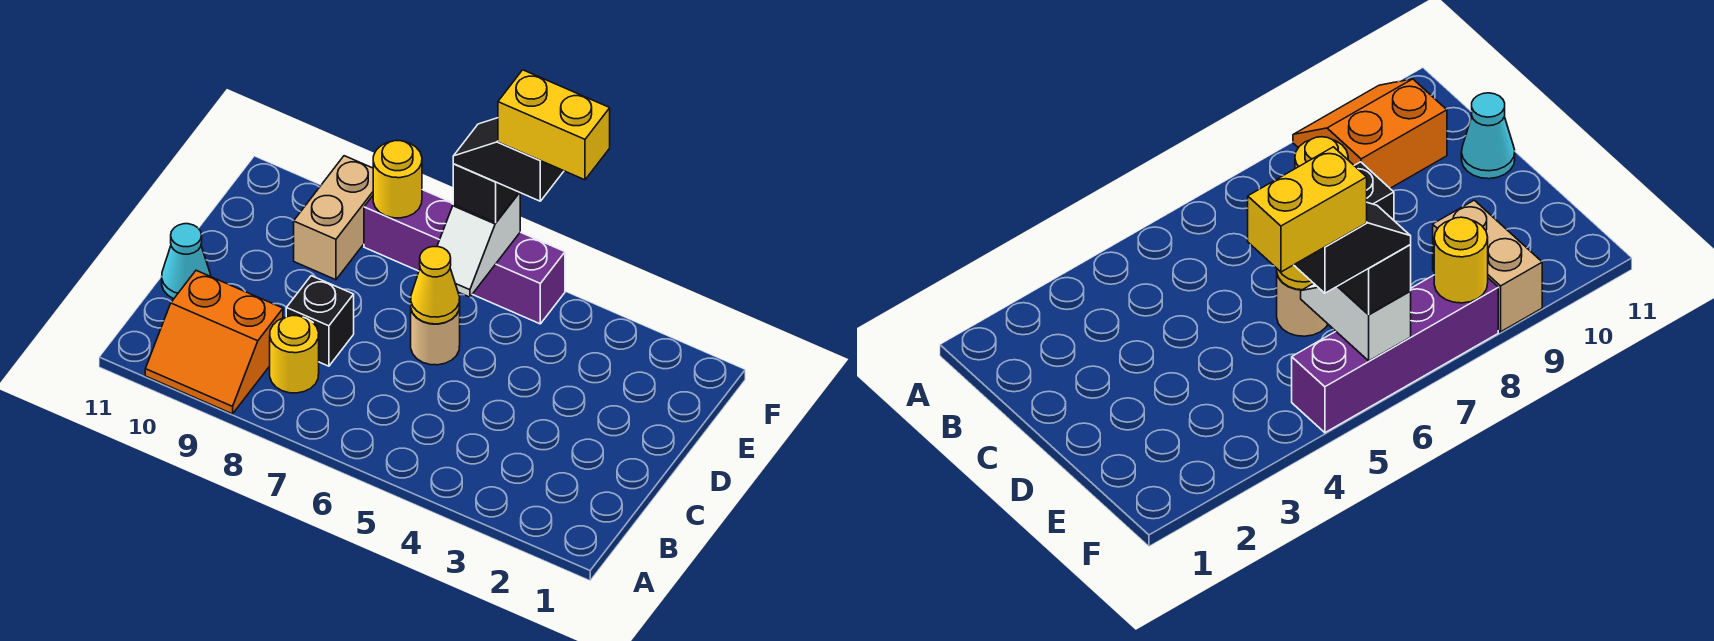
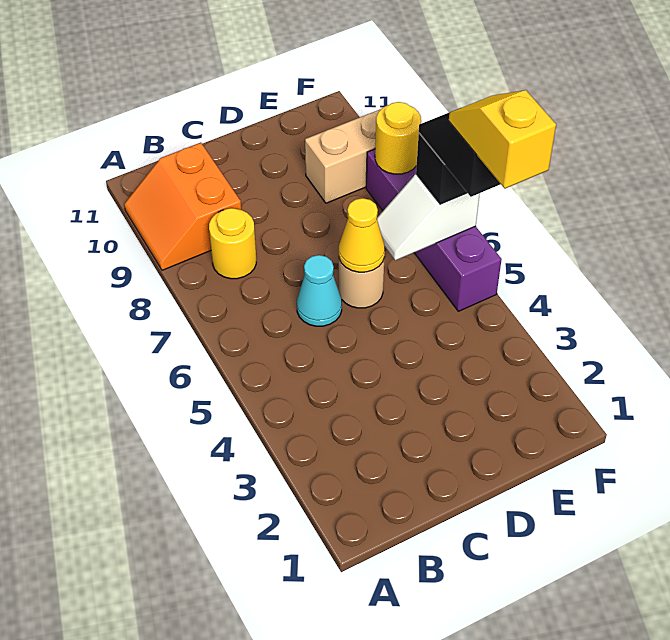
black brick C8 level 1 -> none
cyan cone C11 level 1 -> cyan cone C6 level 1
yellow brick F4:F5 level 5 -> yellow slope F4:F5 level 5 top 4

